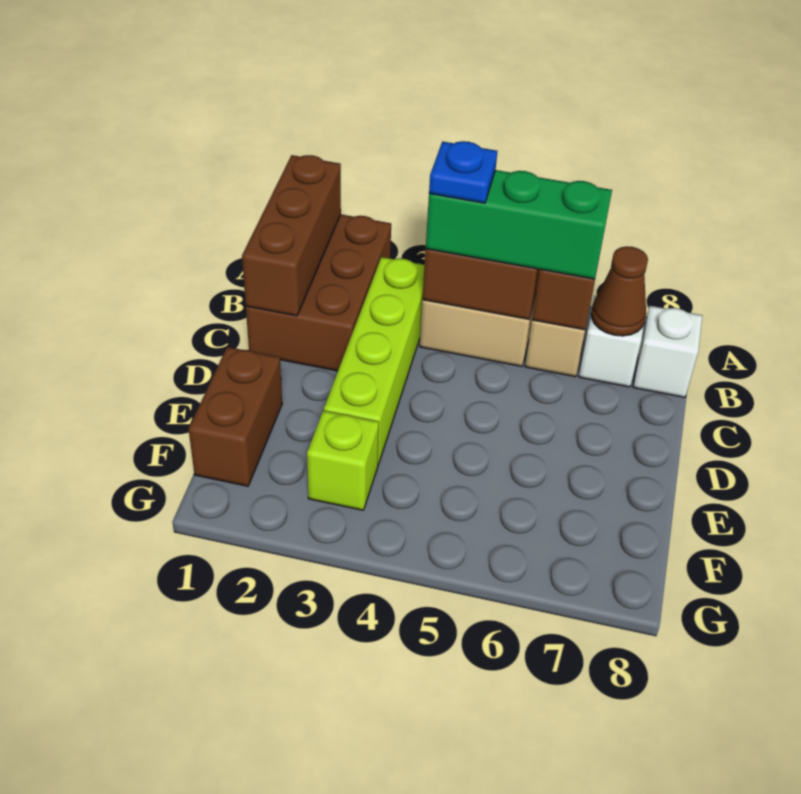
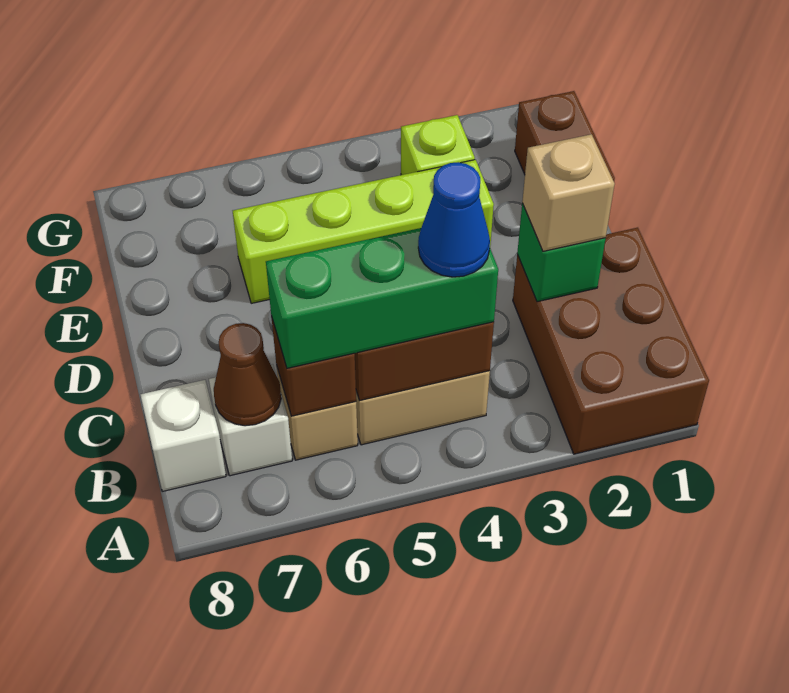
brown brick A1:C1 level 2 -> none
lime brick B3:E3 level 1 -> lime brick E3:E6 level 1
blue plate B4 level 4 -> blue cone B4 level 4
none -> green brick C2 level 2
none -> tan brick C2 level 3

